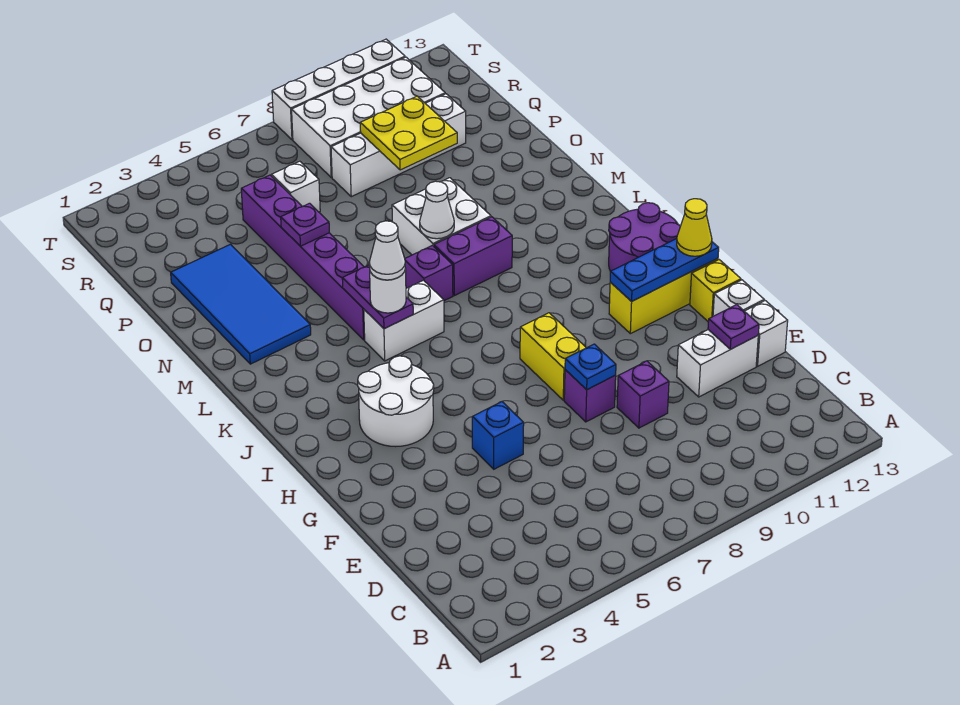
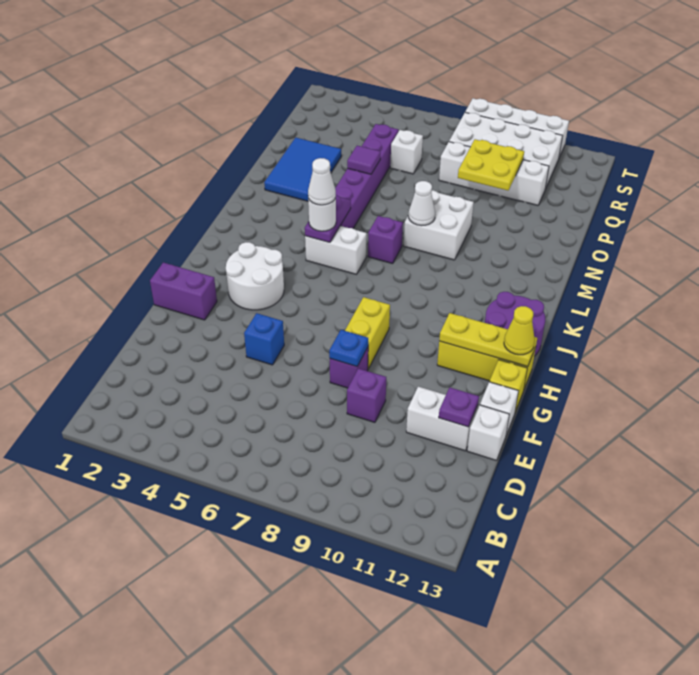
blue plate H11:H13 level 2 -> yellow plate H11:H13 level 2
purple brick L8:L9 level 1 -> purple brick G1:G2 level 1
blue tile M2:P3 level 1 -> blue tile N2:P3 level 1
purple plate O5 level 2 -> purple tile O5 level 2

